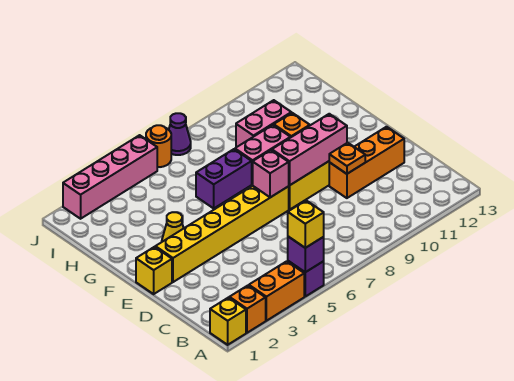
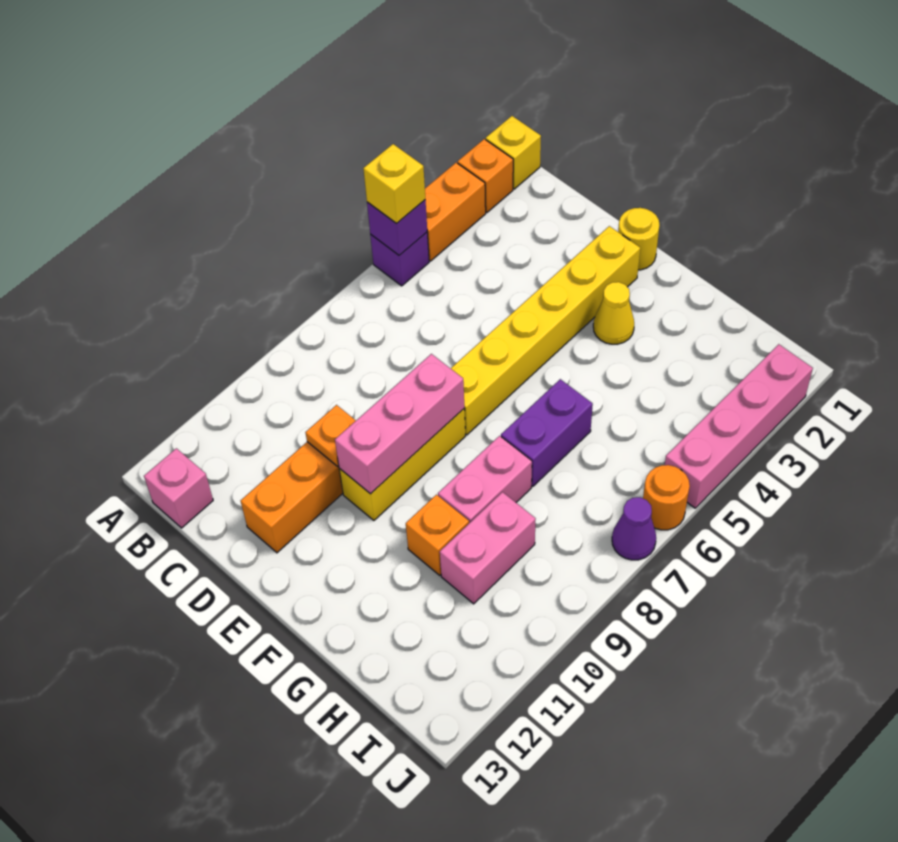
yellow brick E1 level 1 -> yellow round brick E1 level 1
pink brick E7 level 2 -> pink brick B13 level 1

